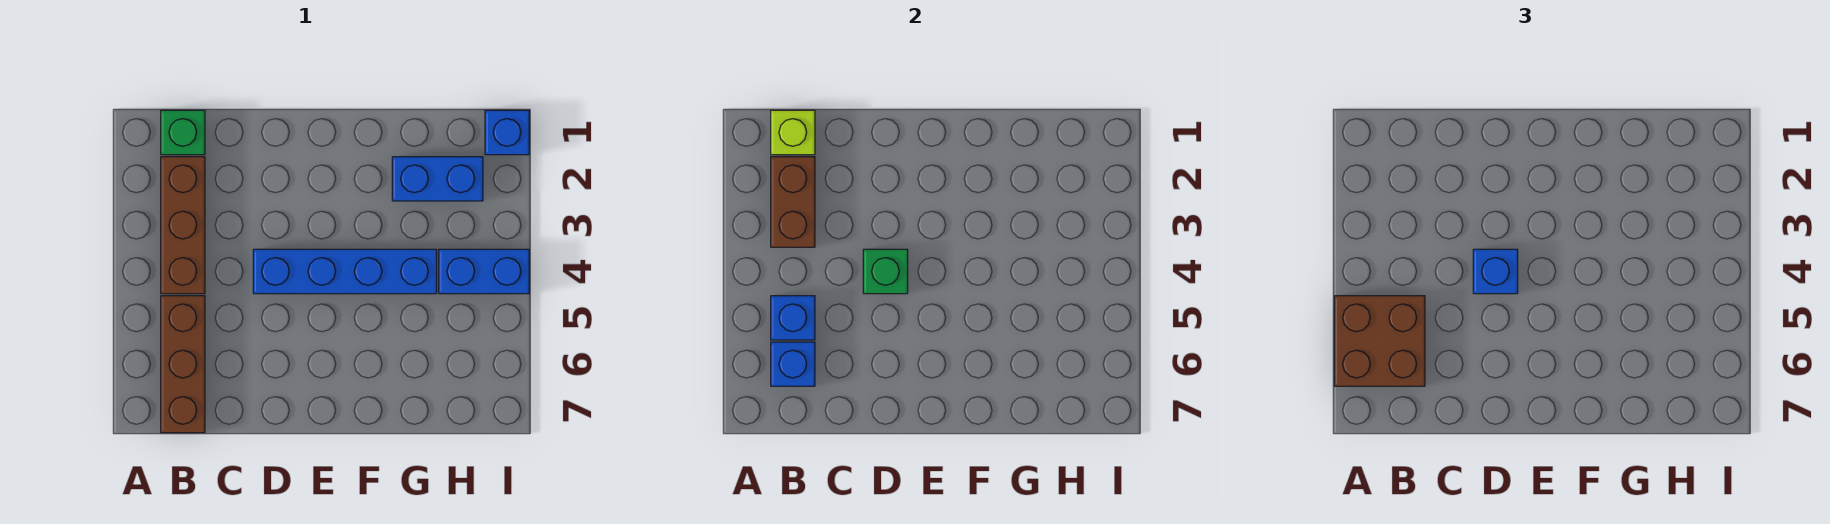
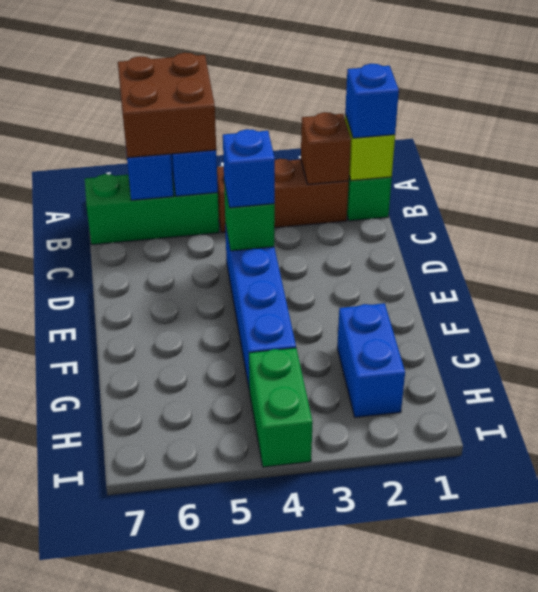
brown brick B2:B3 level 2 -> brown brick B2 level 2
brown brick B5:B7 level 1 -> green brick B5:B7 level 1
blue brick H4:I4 level 1 -> green brick H4:I4 level 1
blue brick I1 level 1 -> blue brick B1 level 3

